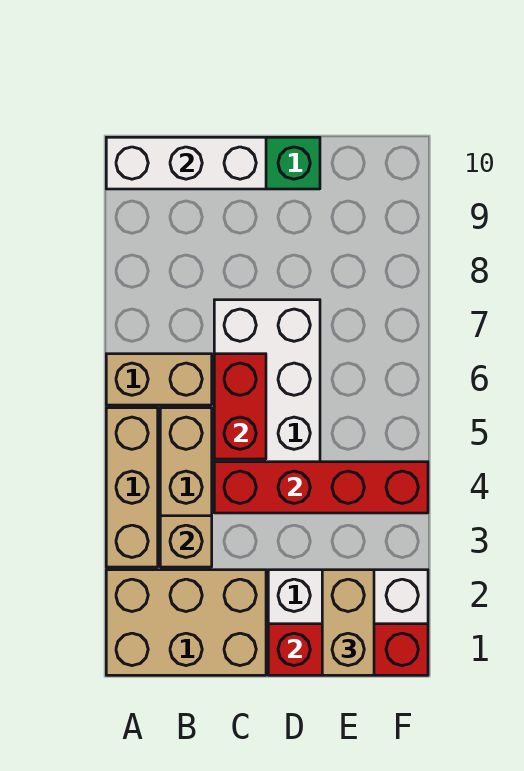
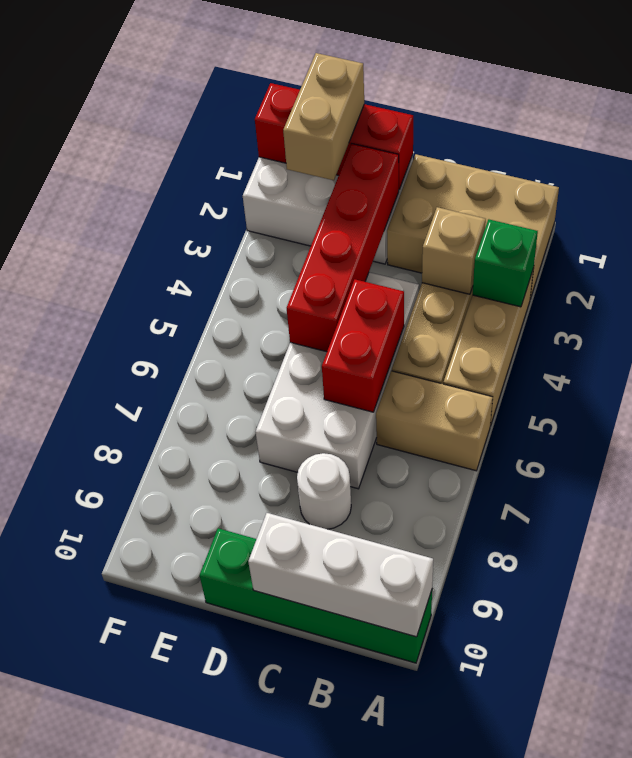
none -> green brick A3 level 2
red brick C4:F4 level 2 -> red brick D2:D5 level 2
none -> white round brick C8 level 1

